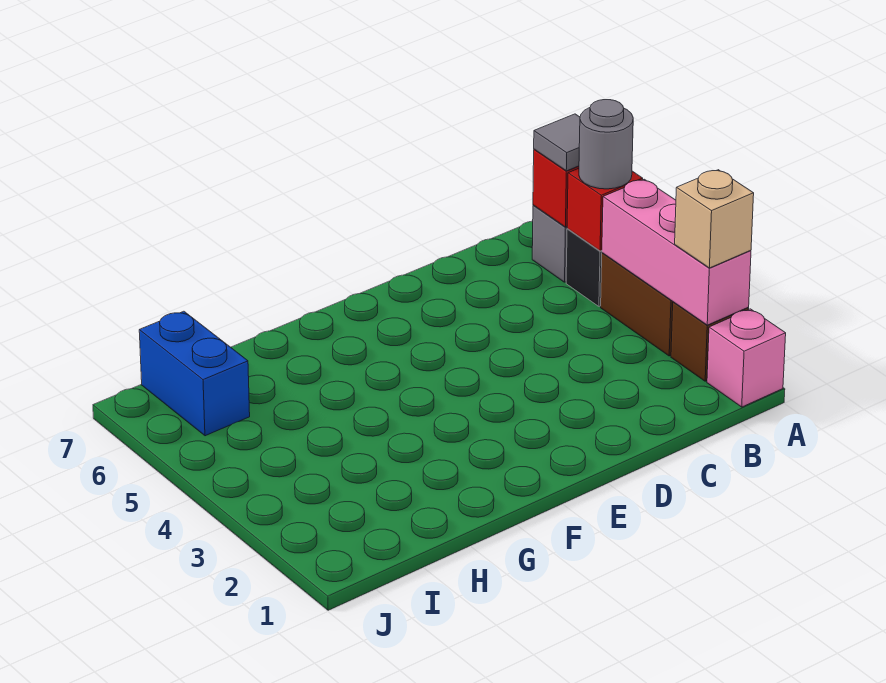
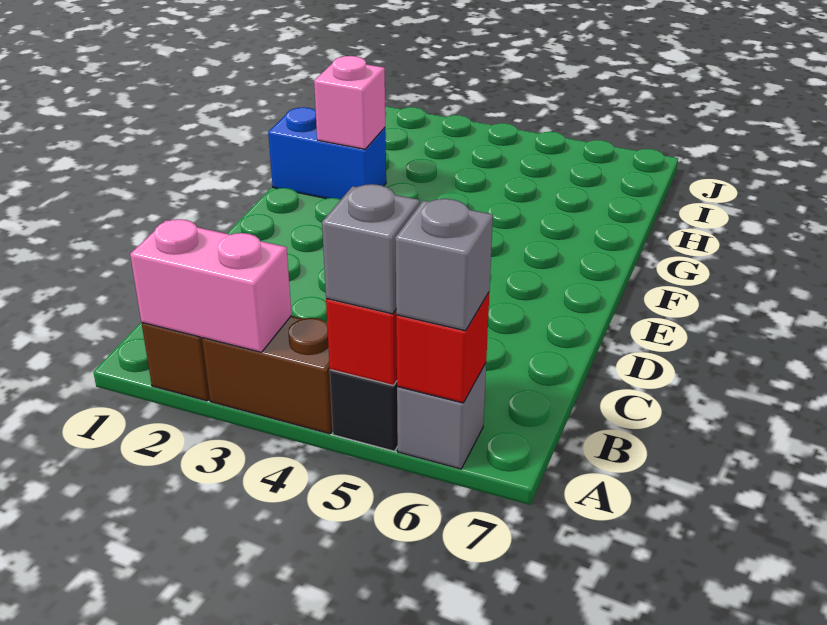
pink brick A1 level 1 -> pink brick G2 level 2
pink brick A2:A4 level 2 -> pink brick A2:A3 level 2
tan brick A2 level 3 -> none
grey round brick A5 level 3 -> grey brick A5 level 3
grey tile A6 level 3 -> grey brick A6 level 3
blue brick I6:I7 level 1 -> blue brick G1:G2 level 1

